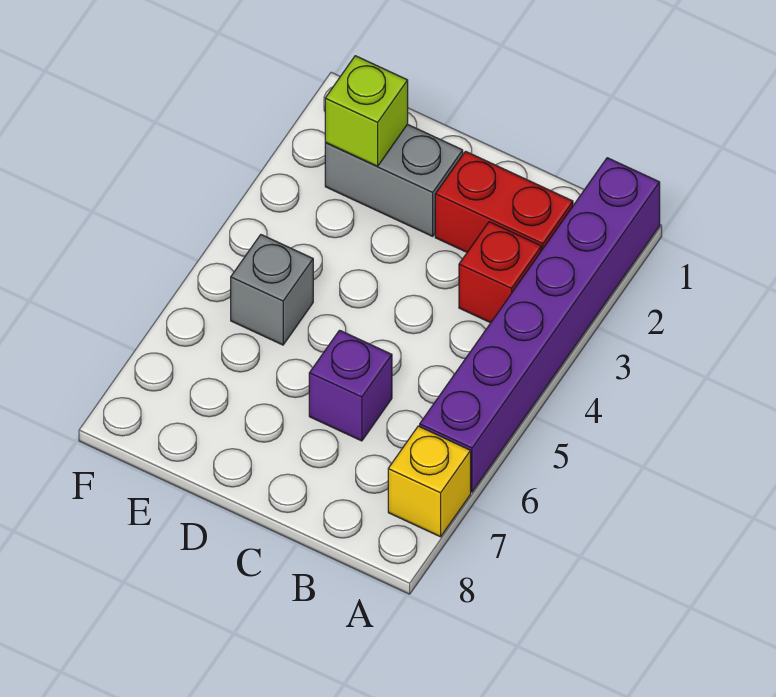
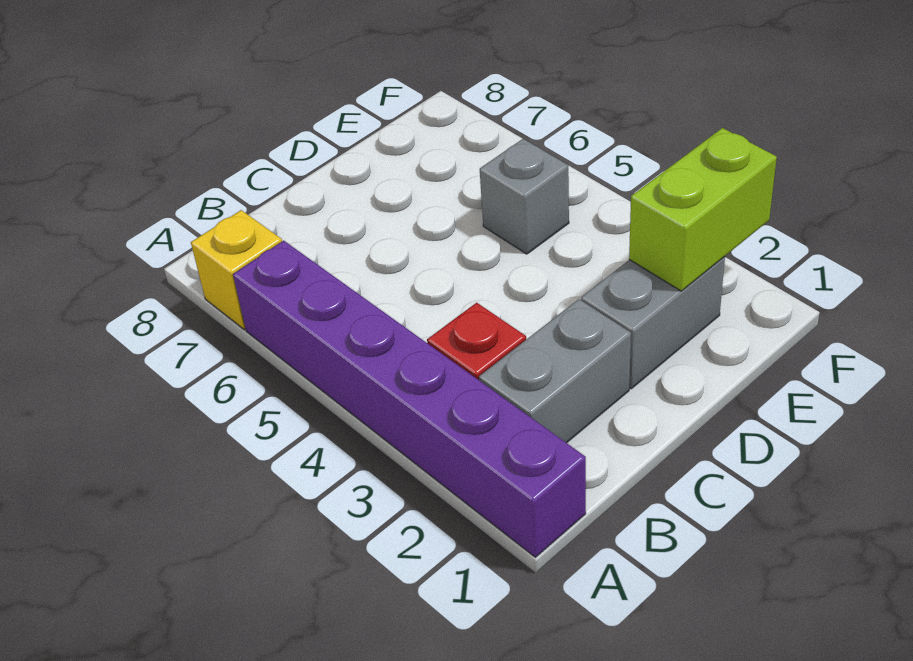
red brick B2:C2 level 1 -> grey brick B2:C2 level 1
purple brick C6 level 1 -> none
lime brick E2 level 2 -> lime brick E2:F2 level 2

